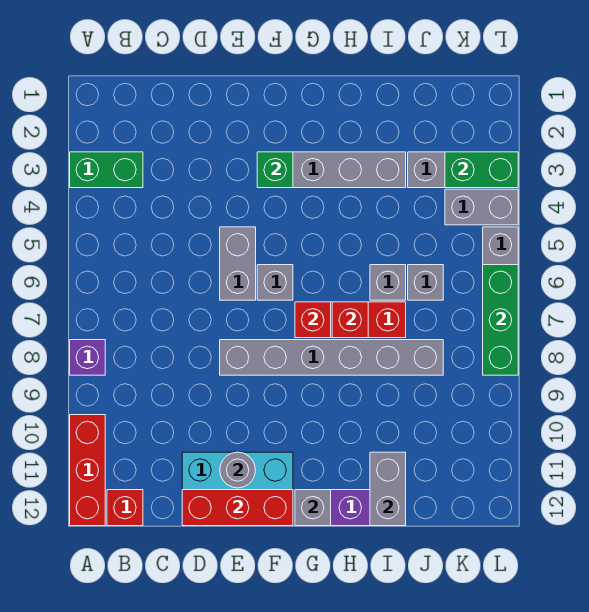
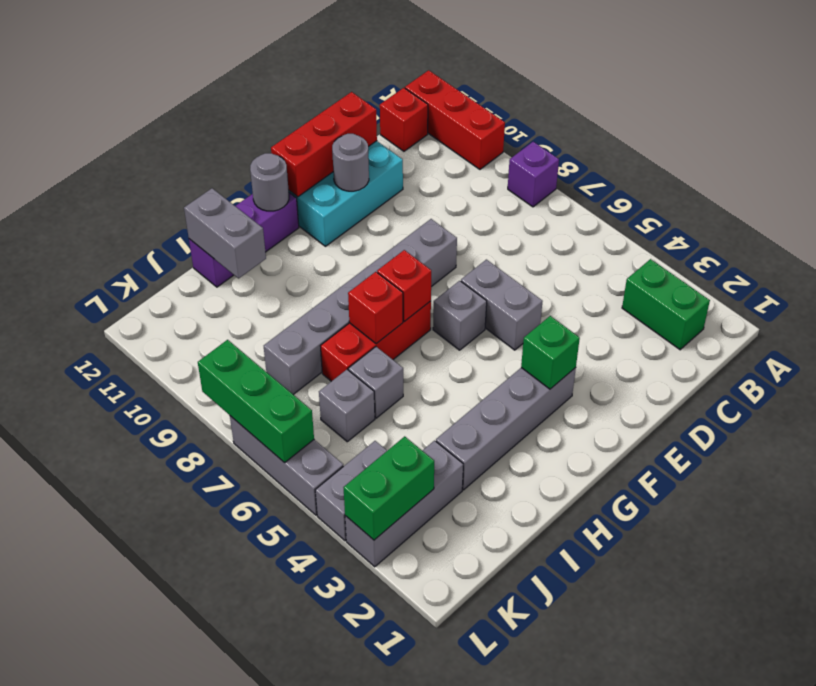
green brick A3:B3 level 1 -> green brick B2:B3 level 1
grey brick G12 level 2 -> grey round brick G12 level 2

